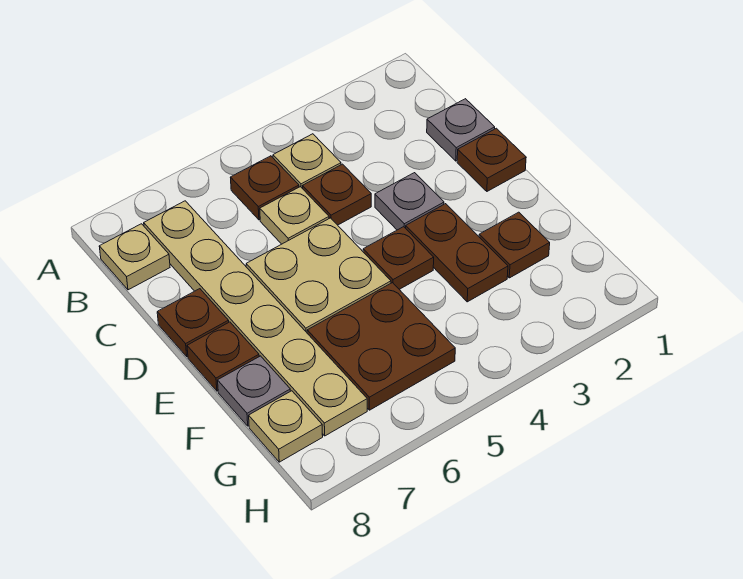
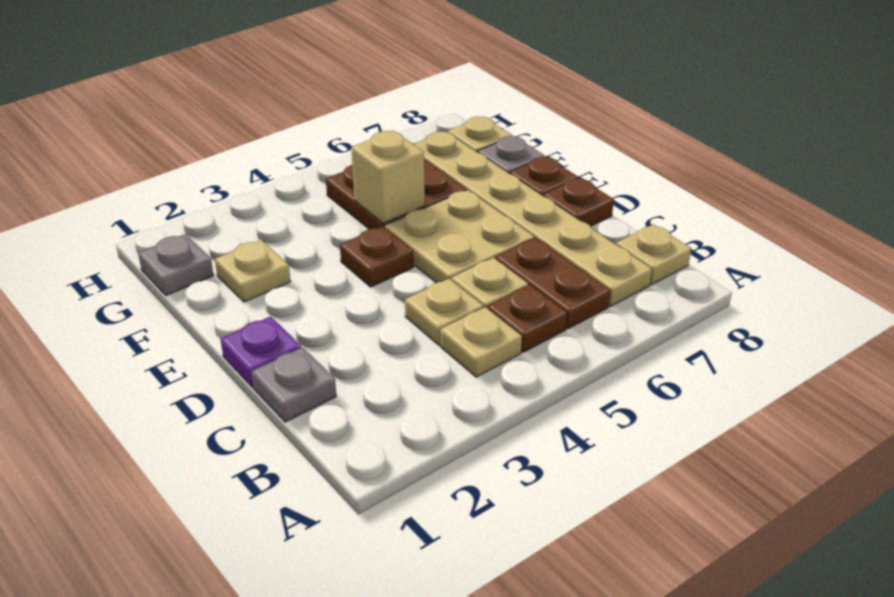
brown plate C4 level 1 -> tan plate C4 level 1
brown plate D1 level 1 -> purple plate D1 level 1
grey plate D3 level 1 -> grey plate G1 level 1
brown plate E3:F3 level 1 -> brown plate B6:C6 level 1
brown plate F2 level 1 -> tan plate F2 level 1
none -> tan brick F5 level 2

